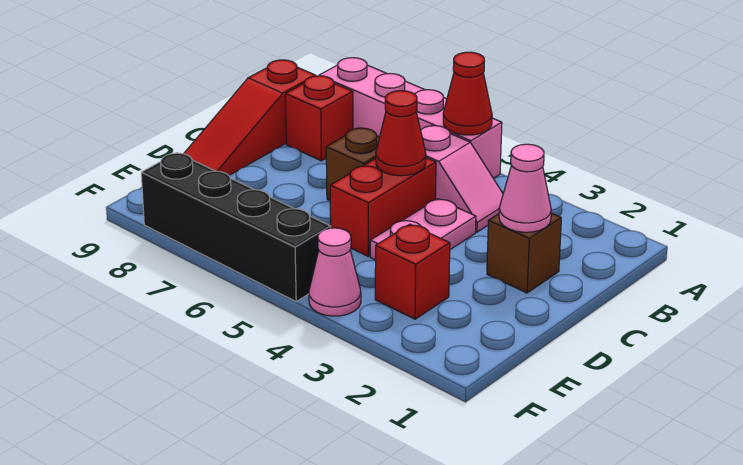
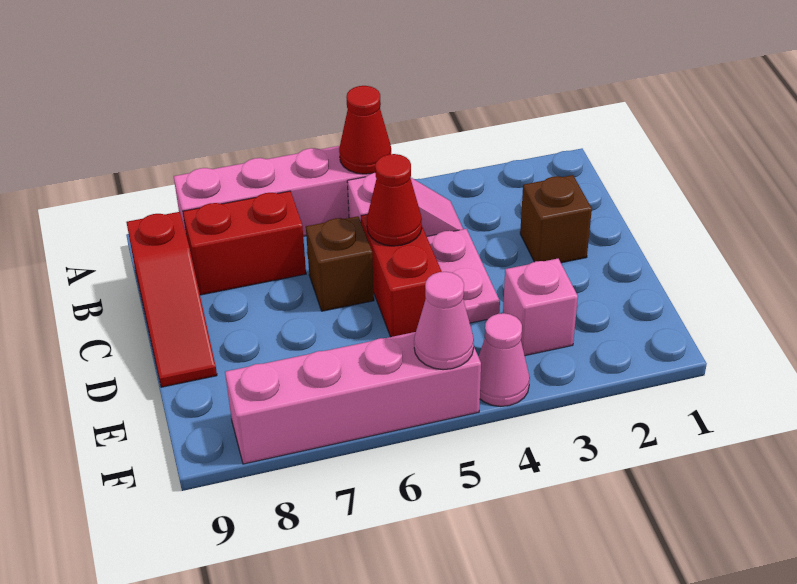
red brick B8 level 1 -> red brick B7:B8 level 1
pink cone C2 level 2 -> pink cone F5 level 2
red brick E3 level 1 -> pink brick E3 level 1
black brick F5:F8 level 1 -> pink brick F5:F8 level 1

